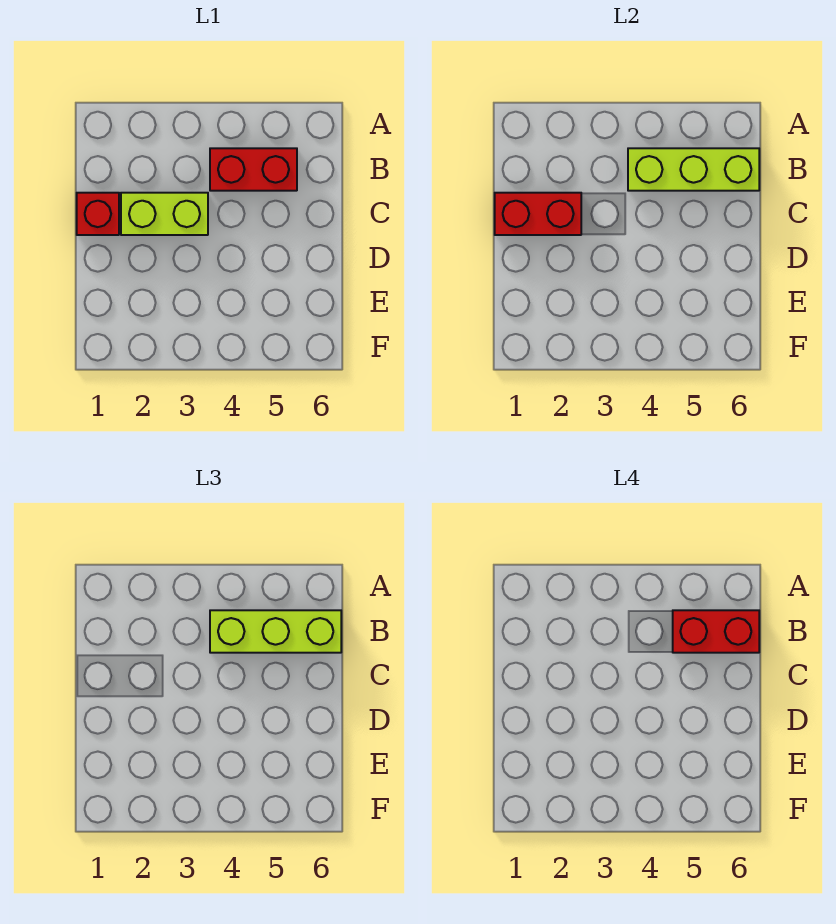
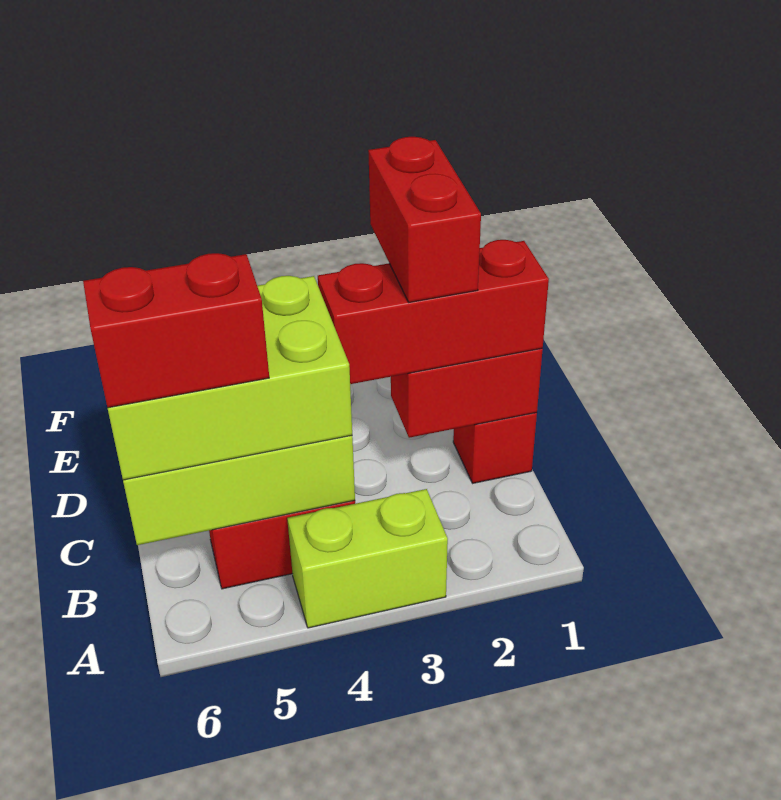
lime brick B4:B6 level 3 -> lime brick B4:C6 level 3
none -> red brick C1:C3 level 3
lime brick C2:C3 level 1 -> lime brick A3:A4 level 1
none -> red brick C2:D2 level 4

